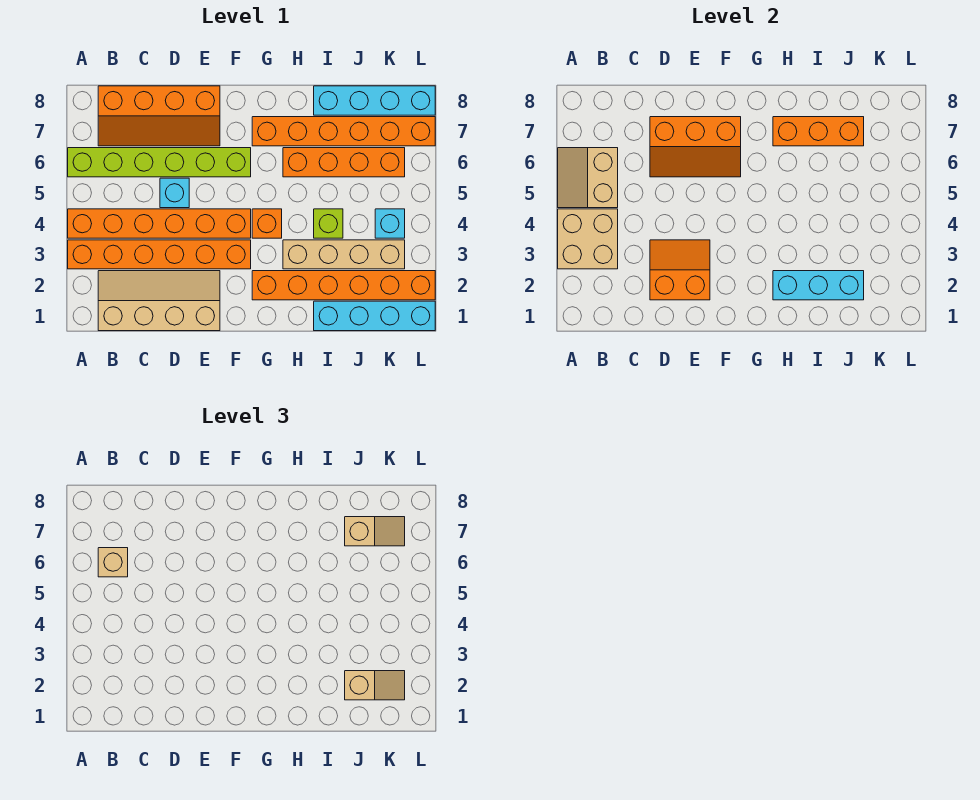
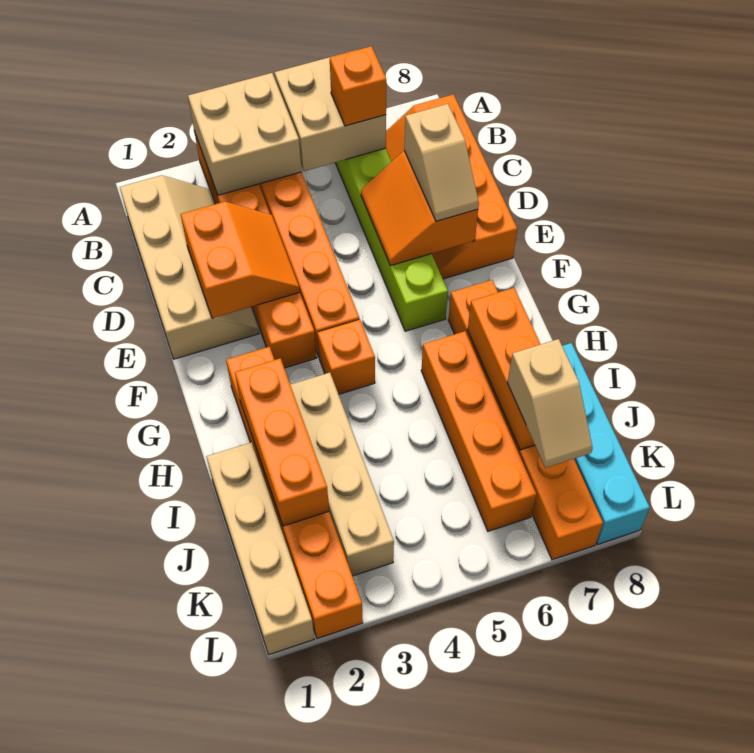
tan slope A5:B6 level 2 top B -> tan brick A5:B6 level 2
tan brick B6 level 3 -> orange brick B6 level 3
cyan brick D5 level 1 -> none
orange slope D6:F7 level 2 top 7 -> orange slope D6:E7 level 2 top 7
cyan brick H2:J2 level 2 -> orange brick H2:J2 level 2
cyan brick I1:L1 level 1 -> tan brick I1:L1 level 1
lime brick I4 level 1 -> none
tan slope J2:K2 level 3 top J -> tan slope D7:E7 level 3 top D
cyan brick K4 level 1 -> none

